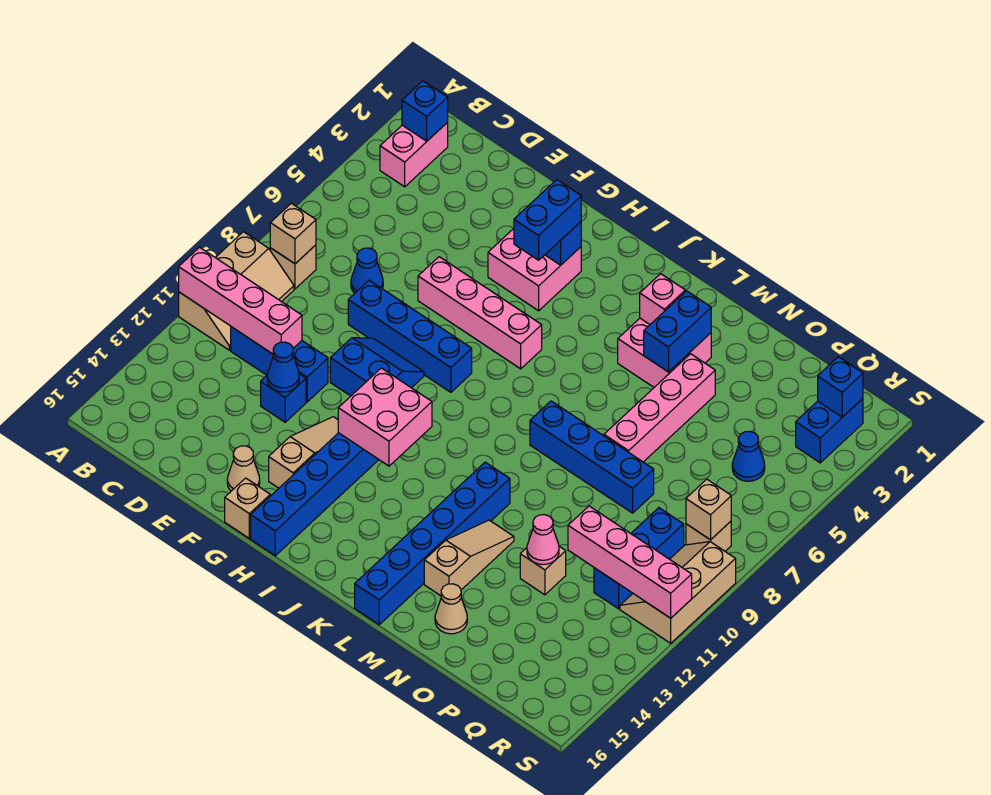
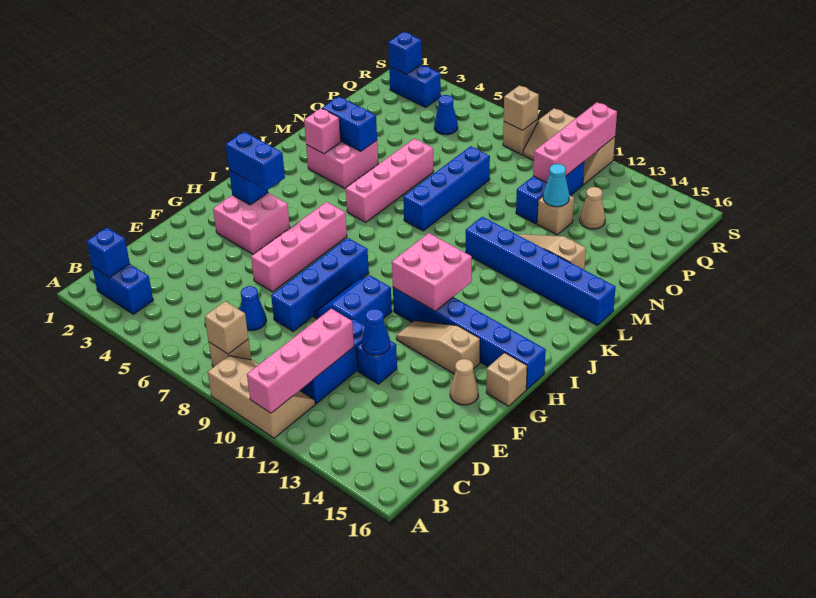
pink brick B2:B3 level 1 -> blue brick B2:B3 level 1
pink brick N4:N7 level 1 -> pink brick K6:N6 level 1
tan cone N15 level 1 -> tan cone P13 level 1
pink cone O12 level 2 -> cyan cone O12 level 2
blue brick Q9:Q11 level 1 -> blue brick O11:Q11 level 1

